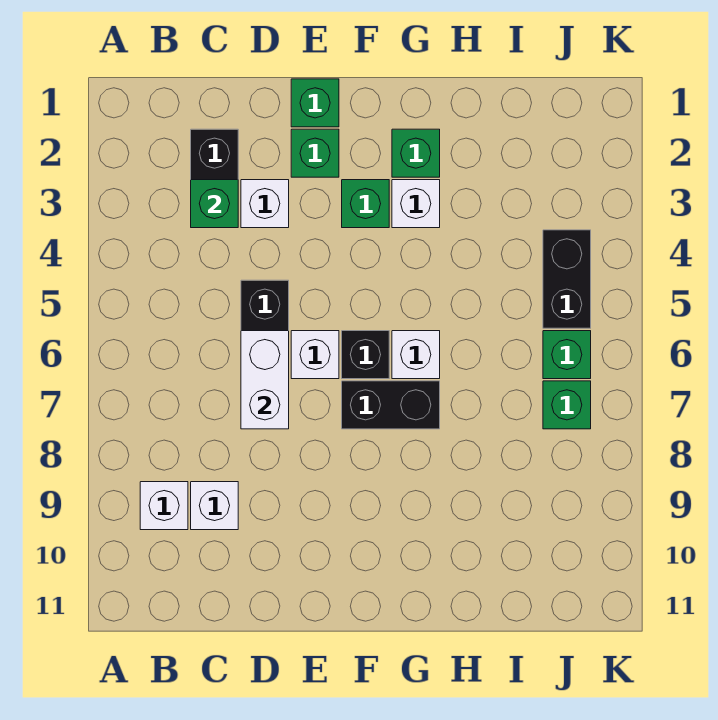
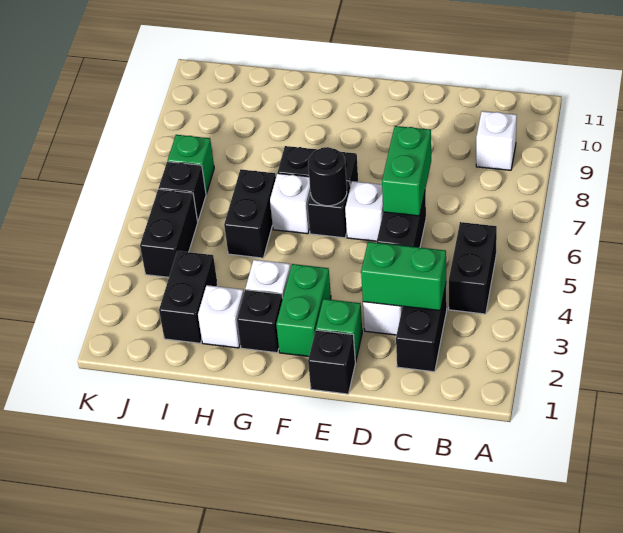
none -> black brick B4:B5 level 1
green brick C3 level 2 -> green brick C3:D3 level 2
white brick C9 level 1 -> white brick H2 level 1
white brick D6:D7 level 2 -> green brick D6:D7 level 2
green brick E1 level 1 -> black brick E1 level 1
green brick F3 level 1 -> green brick F2:F3 level 1
none -> black round brick F6 level 2
green brick G2 level 1 -> black brick G2 level 1
none -> black brick H5:H6 level 1
none -> black brick I2:I3 level 1
green brick J6 level 1 -> black brick J6 level 1

